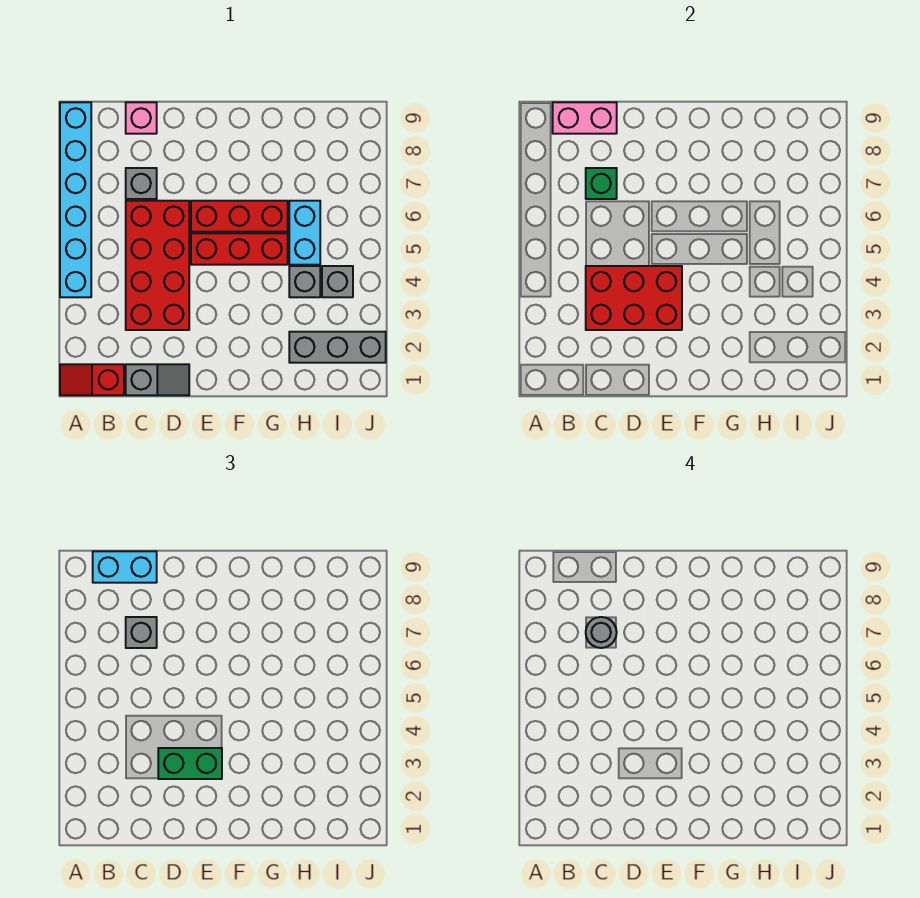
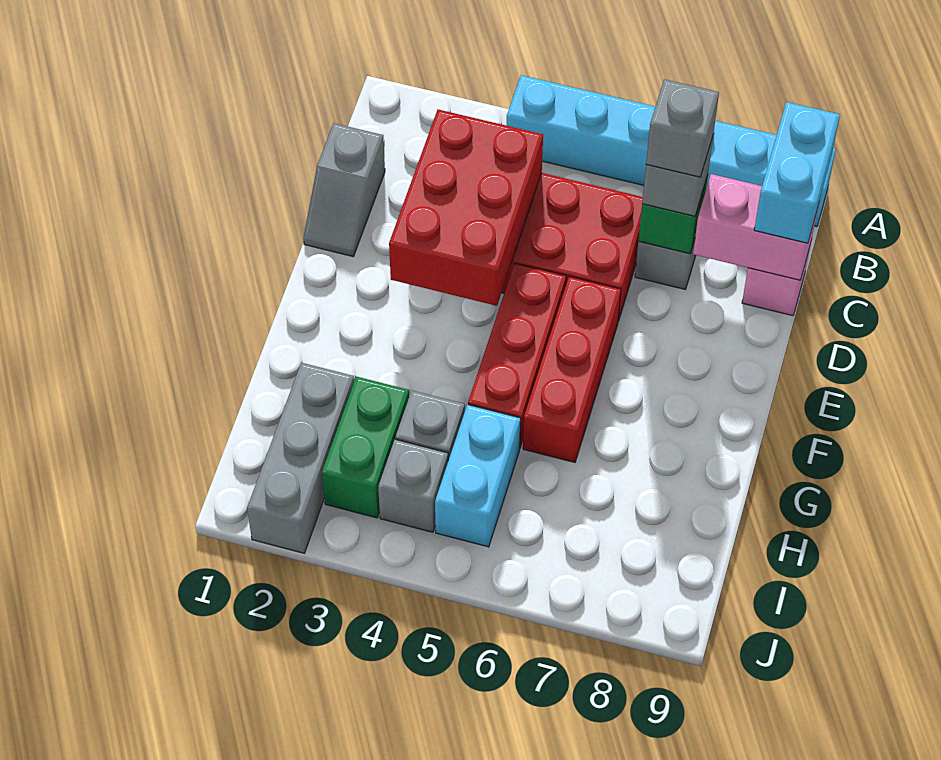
red slope A1:B1 level 1 top B -> none
pink brick B9:C9 level 2 -> pink brick C8:C9 level 2
grey round brick C7 level 4 -> grey brick C7 level 4
green brick D3:E3 level 3 -> green brick H3:I3 level 1
cyan brick H5:H6 level 1 -> cyan brick H5:I5 level 1

